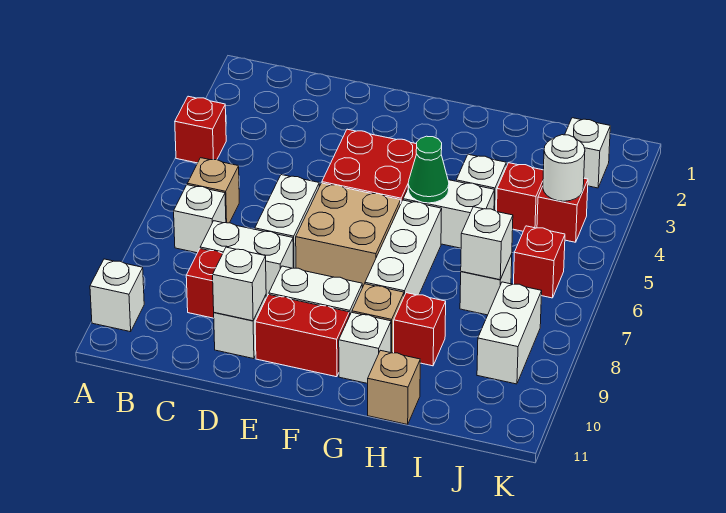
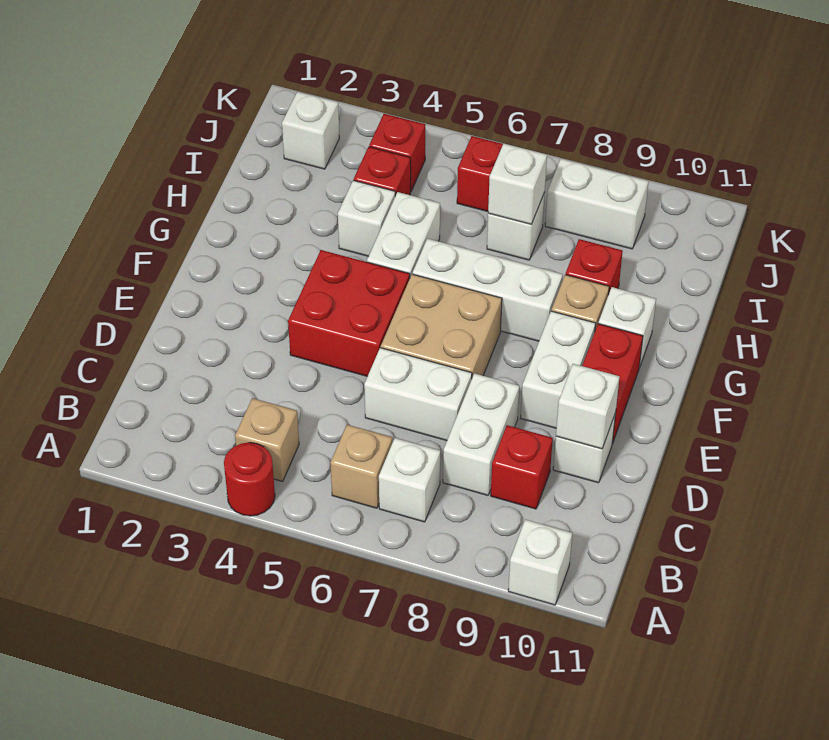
red brick A4 level 1 -> red round brick A4 level 1
green cone G5 level 2 -> none
tan brick H11 level 1 -> tan brick B4 level 1
white round brick J4 level 2 -> none

